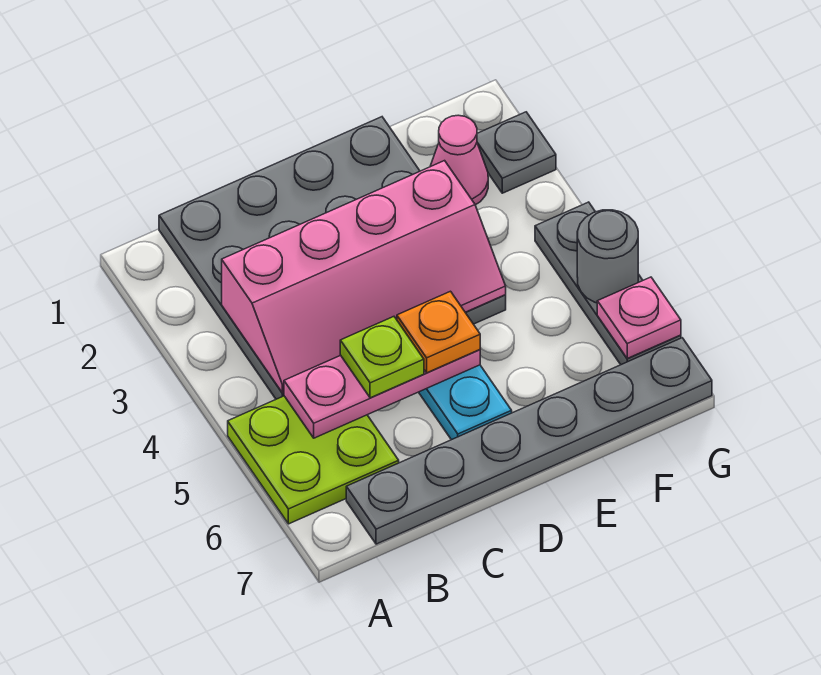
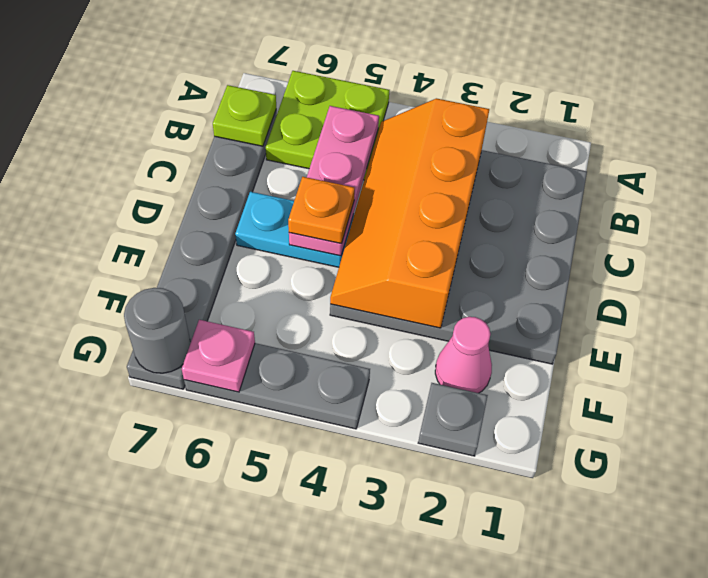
pink slope B3:E4 level 2 top 3 -> orange slope B3:E4 level 2 top 3
lime plate C5 level 3 -> lime plate B7 level 2
grey round brick G5 level 2 -> grey round brick G7 level 2

